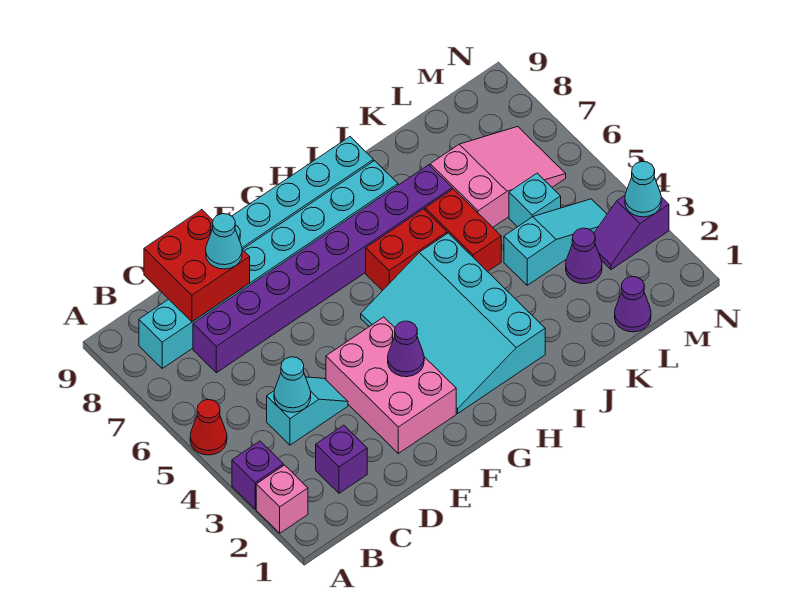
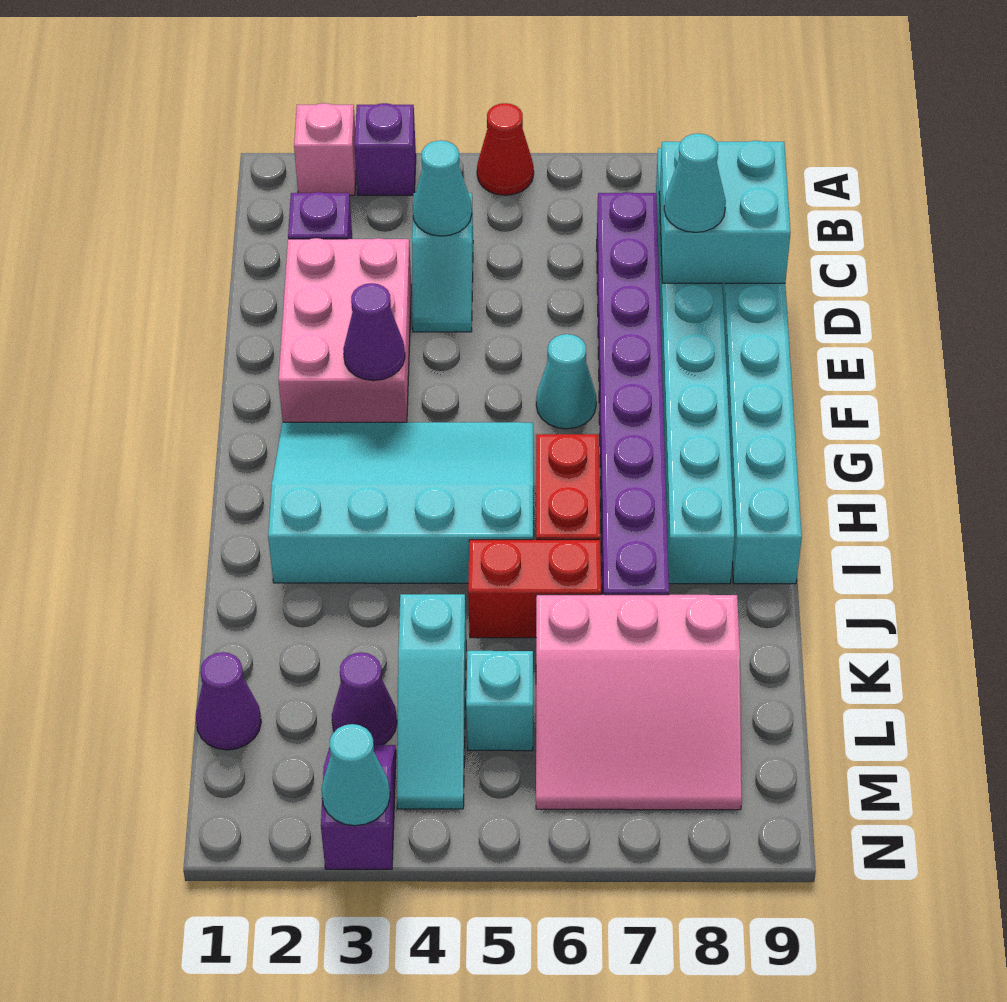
red brick C8:D9 level 2 -> cyan brick C8:D9 level 2
pink brick E2:F4 level 1 -> pink brick D2:F3 level 1
none -> cyan cone F6 level 1
pink slope K6:M7 level 1 top K -> pink slope K6:M8 level 1 top K

